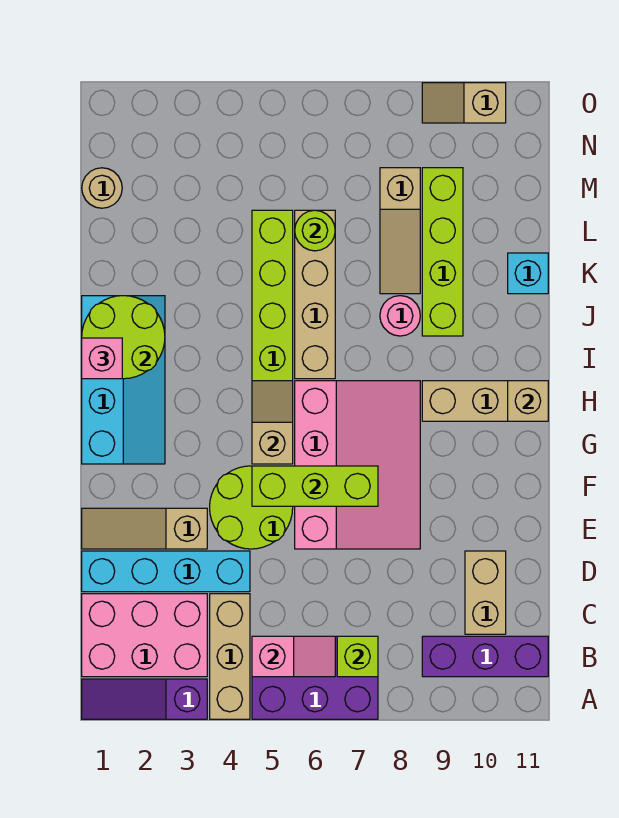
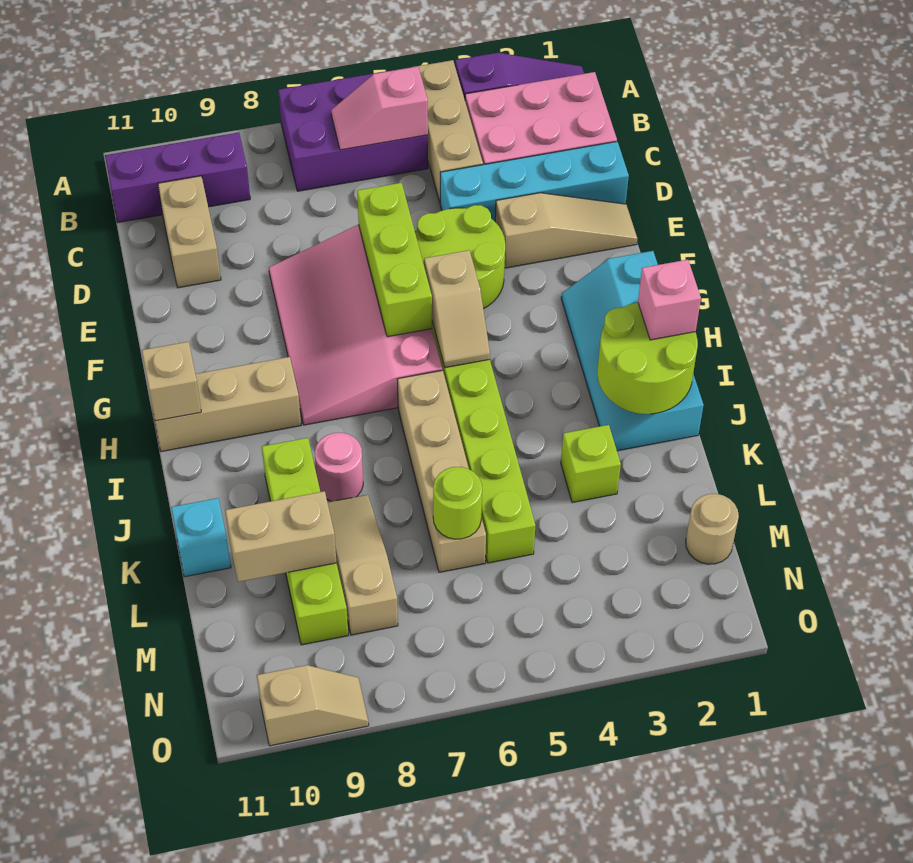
lime brick B7 level 2 -> lime brick K3 level 1
lime brick F5:F7 level 2 -> lime brick E6:G6 level 2
none -> tan brick L9:L10 level 2

